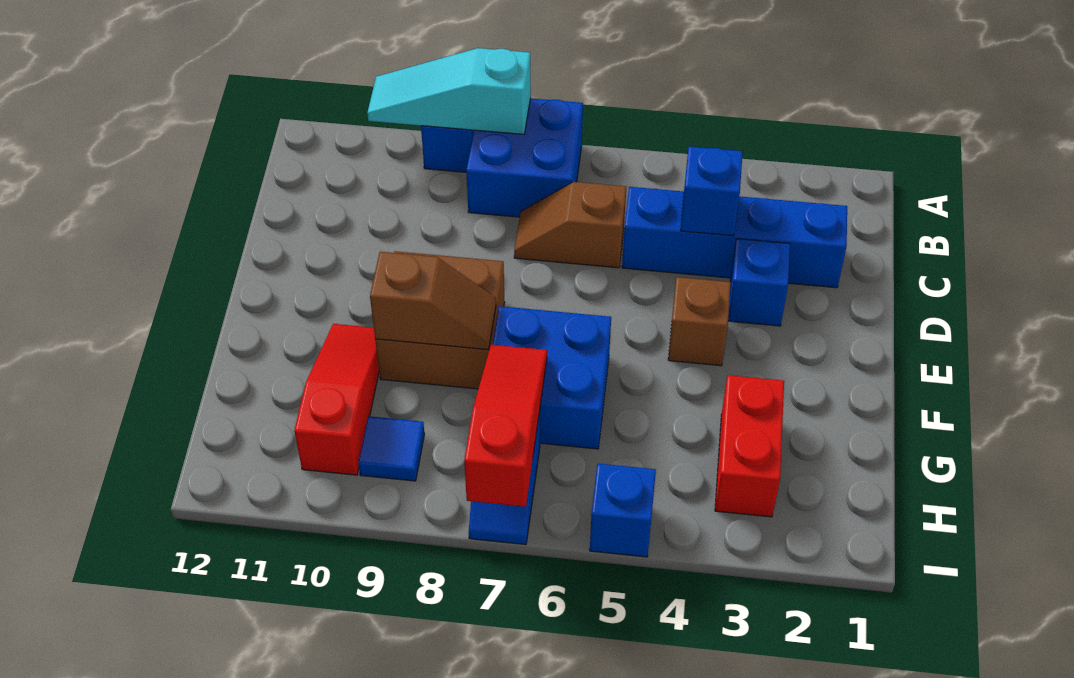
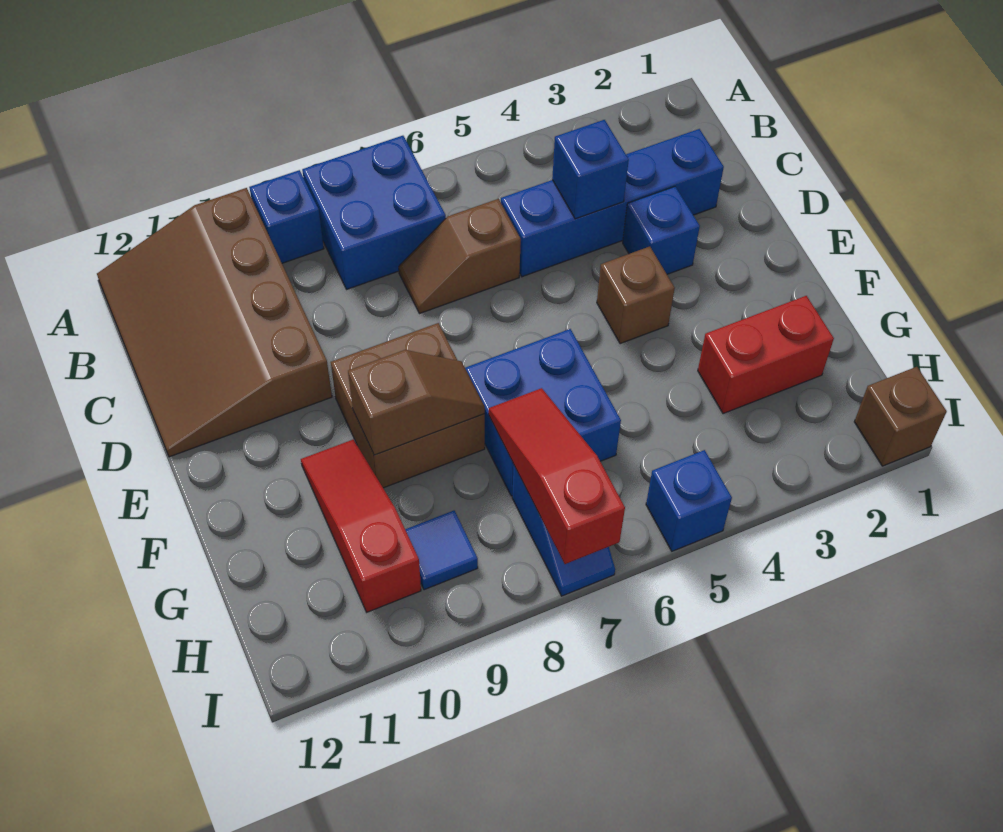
cyan slope A8:A10 level 2 top 8 -> none
none -> brown slope A10:D12 level 1 top 10
red brick G3:H3 level 1 -> red brick G2:G3 level 1
none -> brown brick I1 level 1

